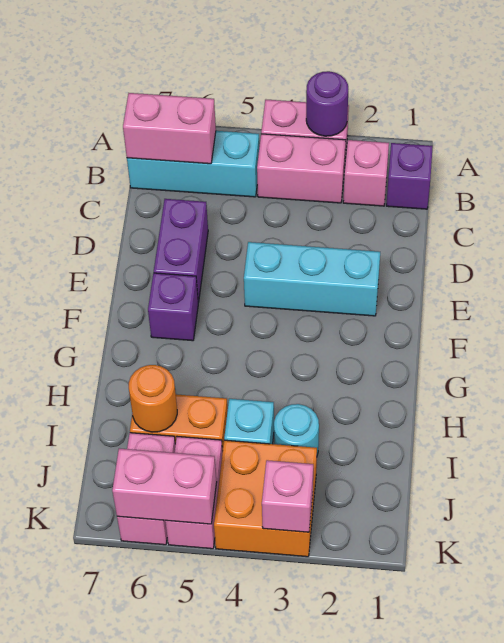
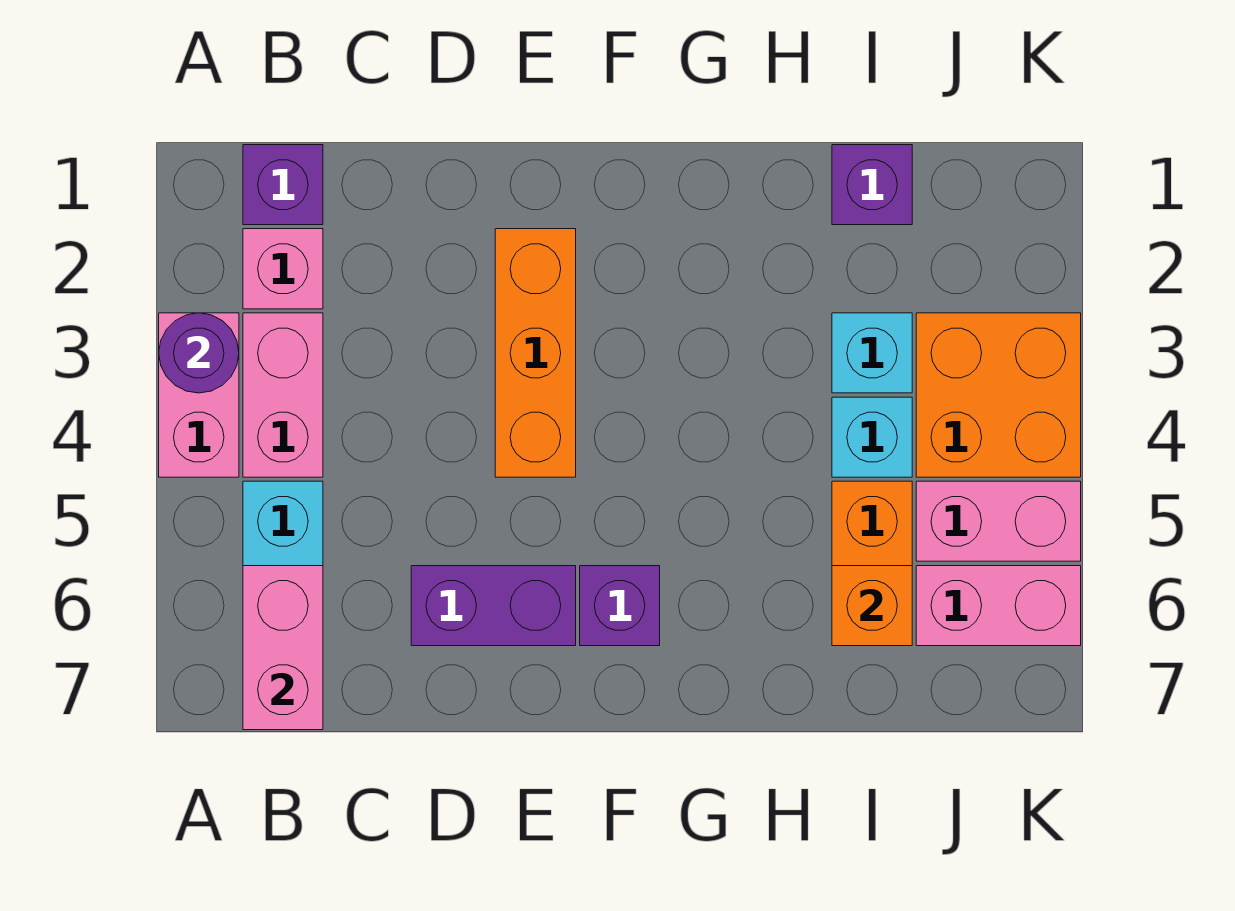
cyan brick E2:E4 level 1 -> orange brick E2:E4 level 1
none -> purple brick I1 level 1
cyan round brick I3 level 1 -> cyan brick I3 level 1
orange round brick I6 level 2 -> orange brick I6 level 2
pink brick K3 level 2 -> none
pink brick K5:K6 level 2 -> none

